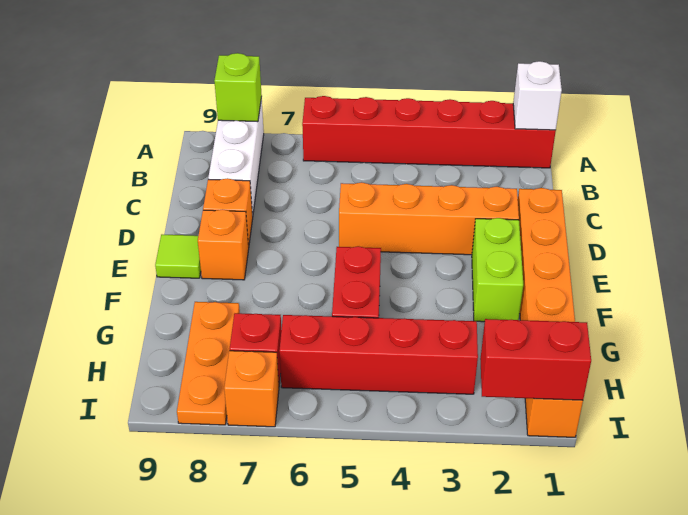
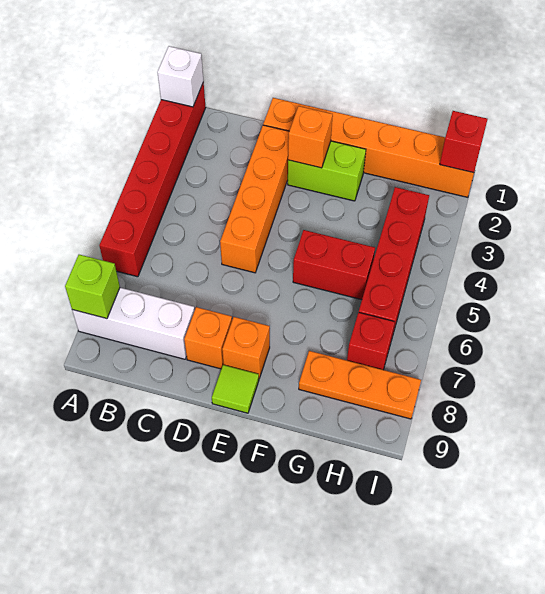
red brick I1:I2 level 2 -> red brick I1 level 2
orange brick I7 level 1 -> orange brick E2 level 2

